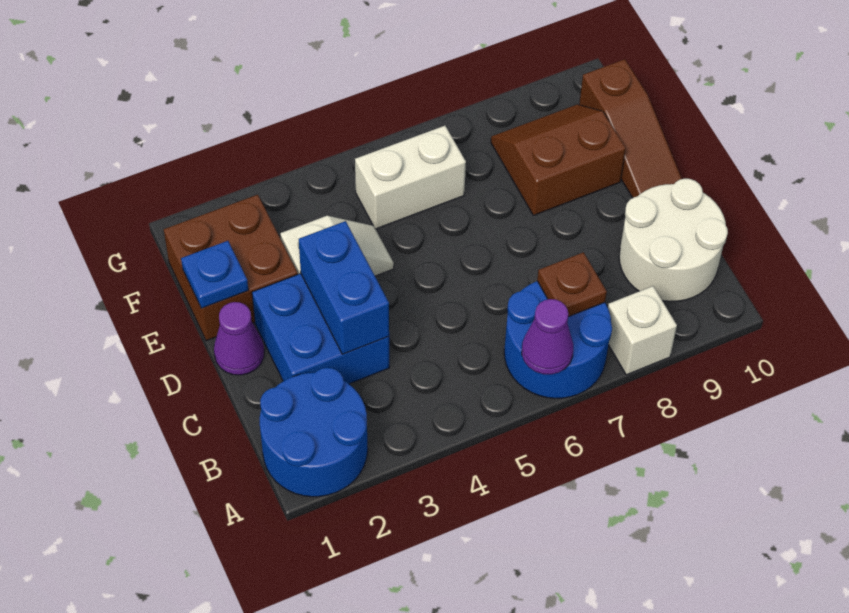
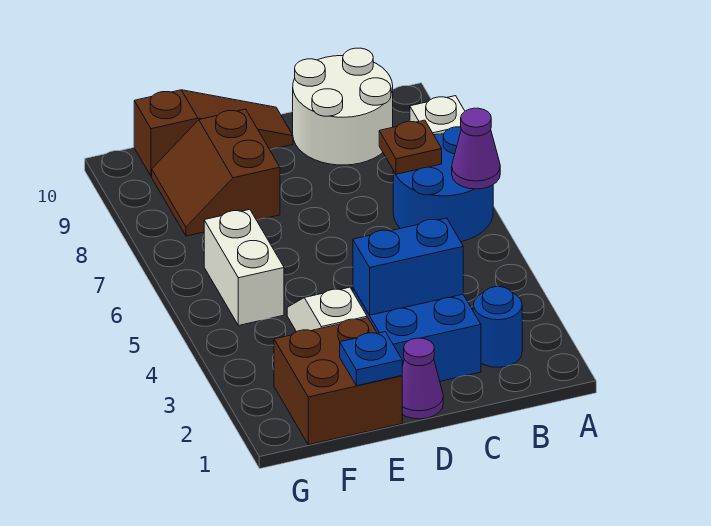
blue round brick A1:B2 level 1 -> blue round brick B2 level 1

